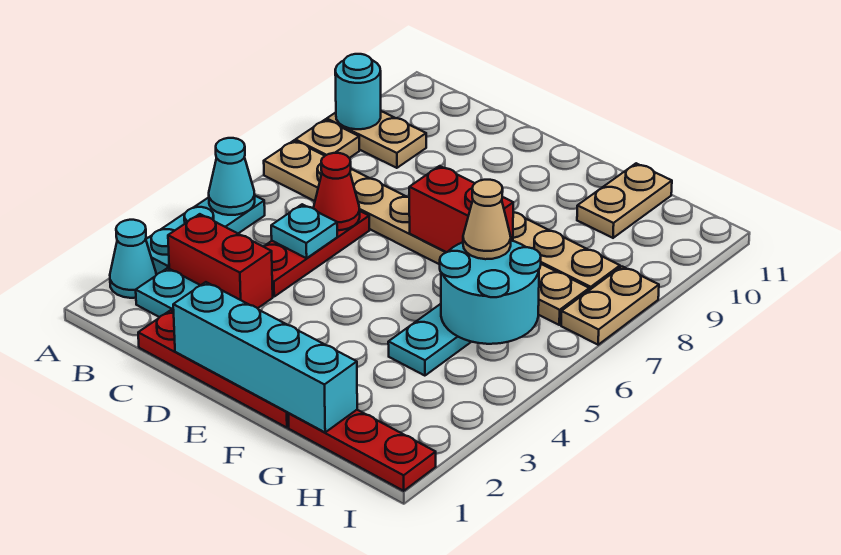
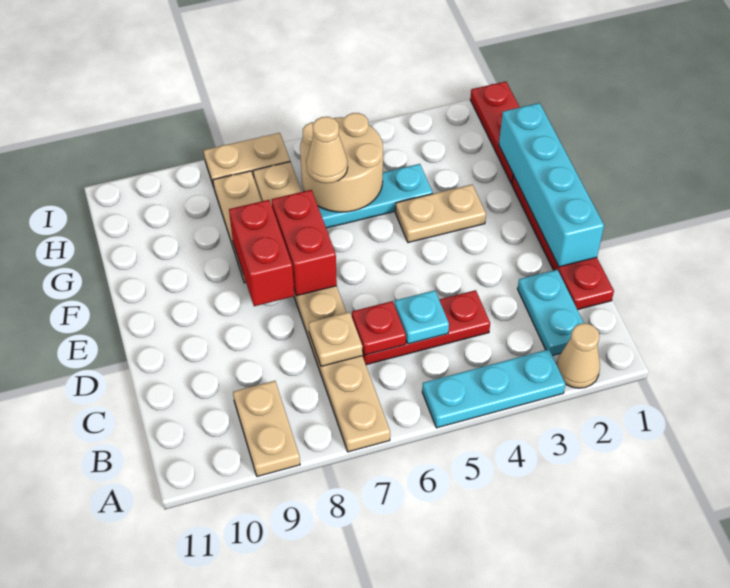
cyan cone A2 level 1 -> tan cone A2 level 1
cyan cone A5 level 2 -> none
tan plate A8 level 1 -> tan plate C7 level 2
cyan round brick A9 level 2 -> none
red brick B3:C3 level 1 -> red brick E8:F8 level 2
red cone C6 level 2 -> red plate C6 level 2
cyan round brick G5:H6 level 2 -> tan round brick G5:H6 level 2
tan plate G10:G11 level 1 -> tan plate F3:F4 level 1

